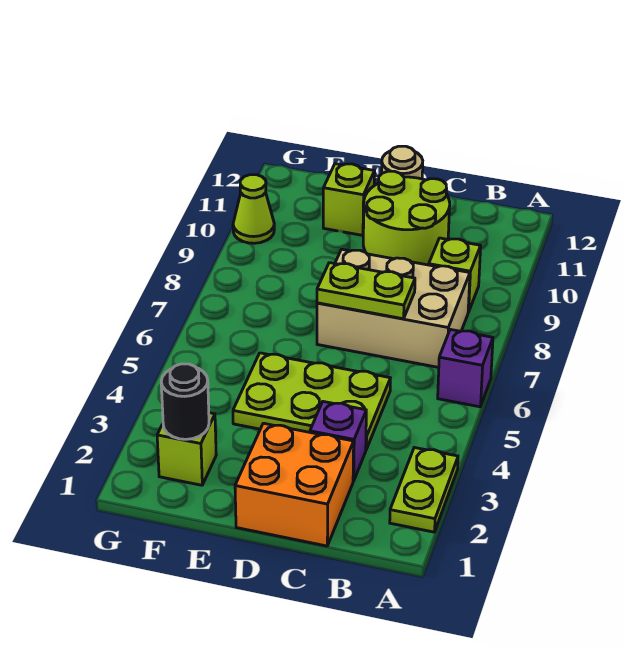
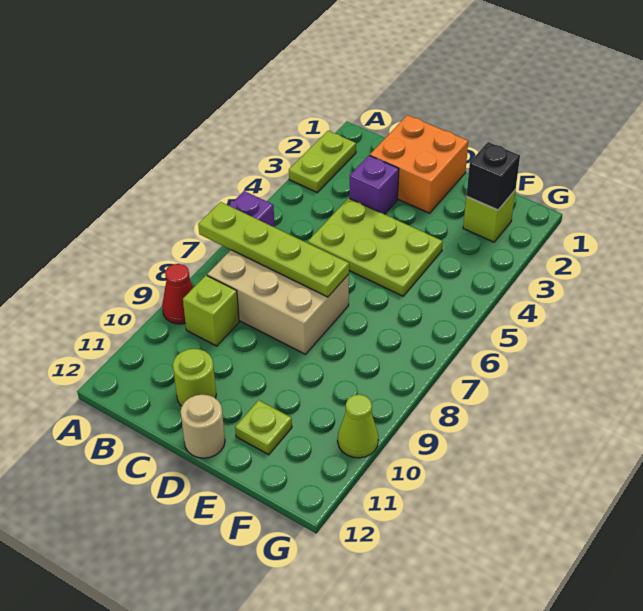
none -> red cone A9 level 1
lime plate C7:D7 level 2 -> lime plate A7:D7 level 2
lime round brick C10:D11 level 1 -> lime round brick C11 level 1
lime brick E11 level 1 -> lime plate E11 level 1
black round brick F2 level 2 -> black brick F2 level 2

